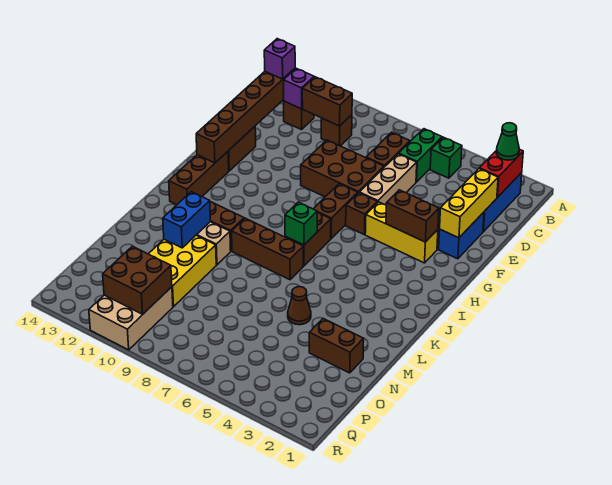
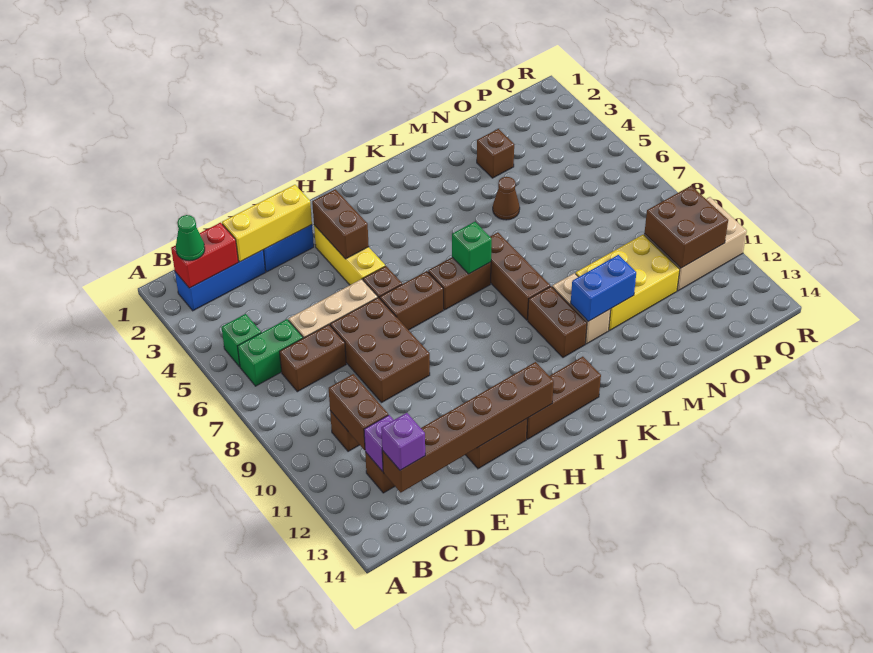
brown brick N2:N3 level 1 -> brown brick N3 level 1

